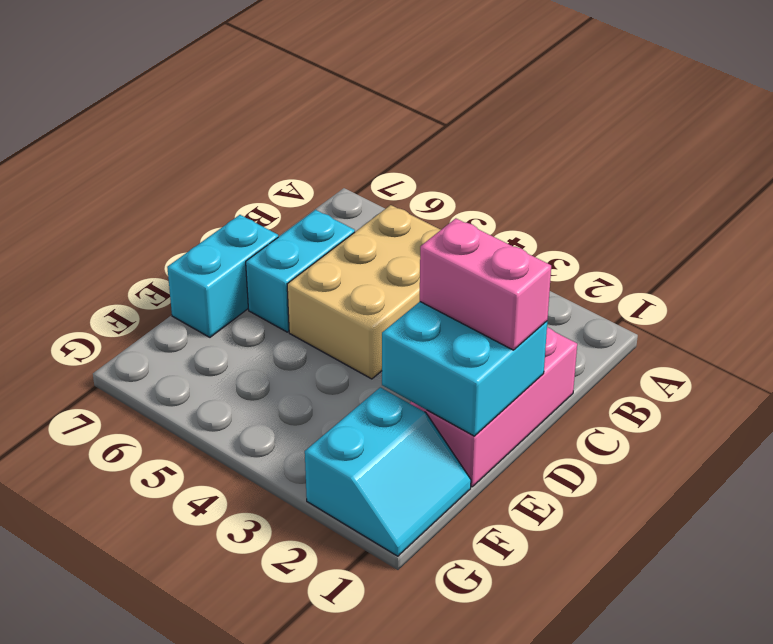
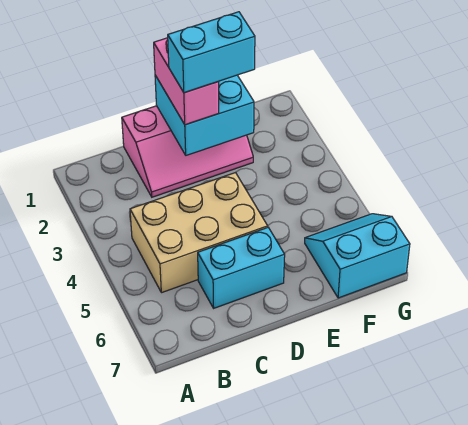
cyan brick D7:E7 level 1 -> cyan brick D2:E2 level 4
cyan slope F1:G2 level 1 top 2 -> cyan slope F6:G7 level 1 top 7

